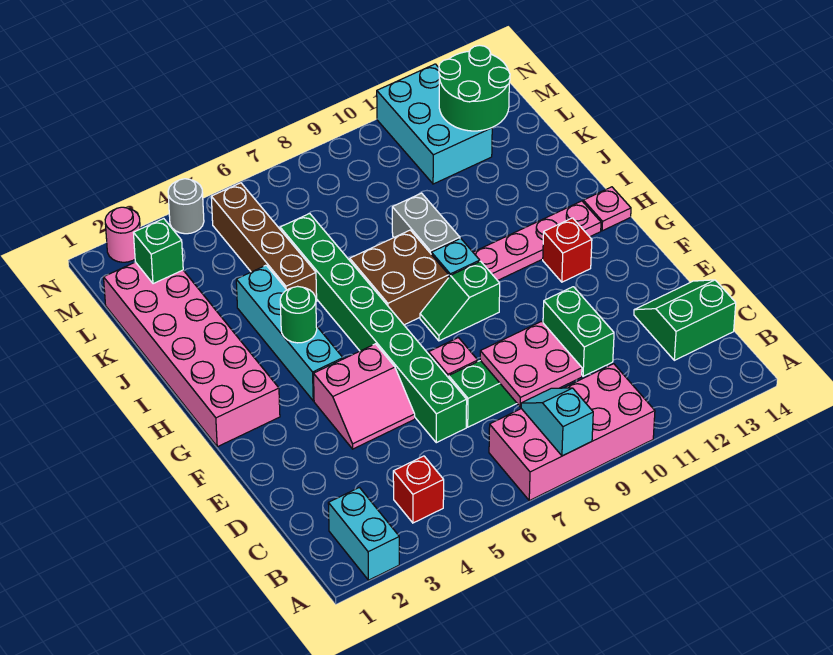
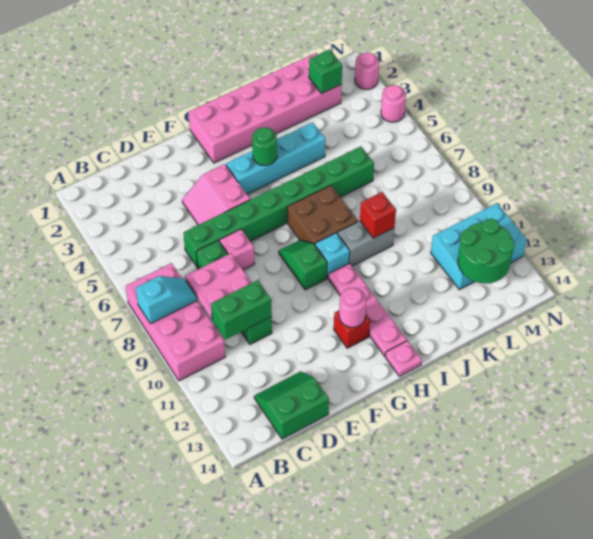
cyan brick A2:B2 level 1 -> none
red brick B4 level 1 -> red brick J9 level 2
green slope C13:D14 level 1 top C -> green slope C13:D14 level 1 top 14
none -> pink round brick G12 level 2
brown brick J5:M5 level 1 -> none
grey round brick N4 level 1 -> pink round brick N4 level 1

